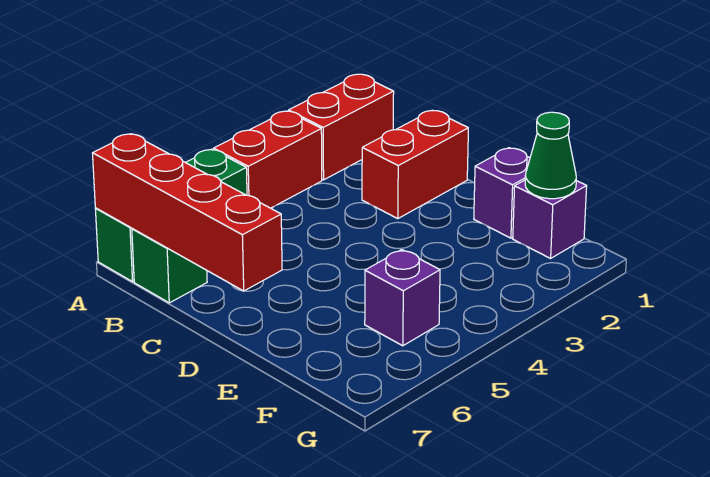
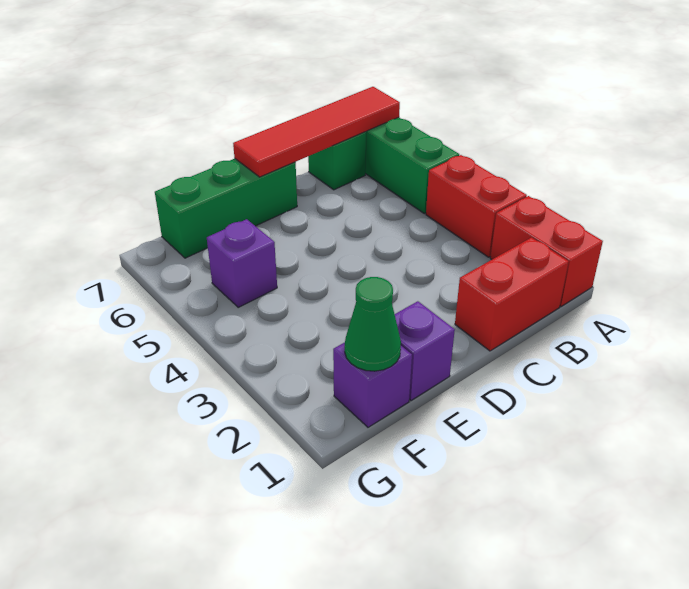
red brick A7:D7 level 2 -> red tile A7:D7 level 2
red brick C1:C2 level 1 -> red brick B1:C1 level 1
none -> green brick D7:F7 level 1

